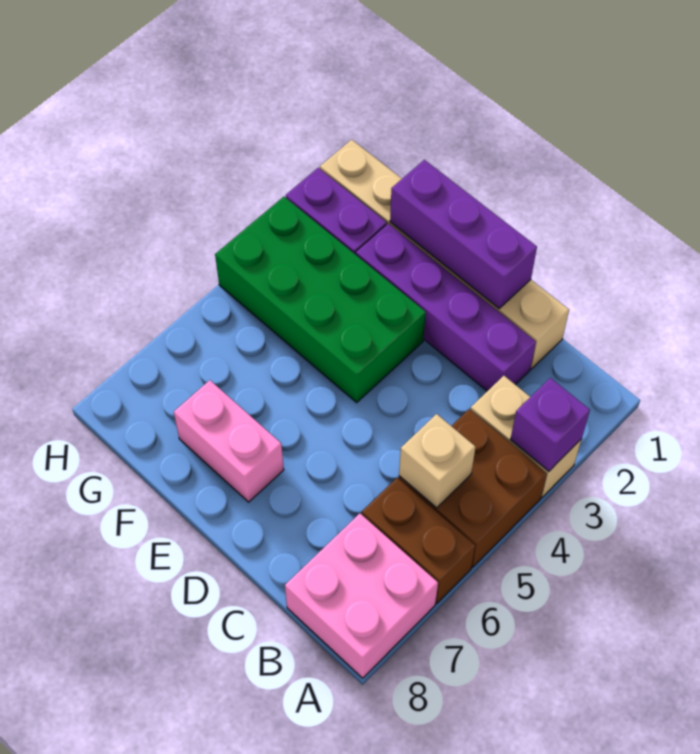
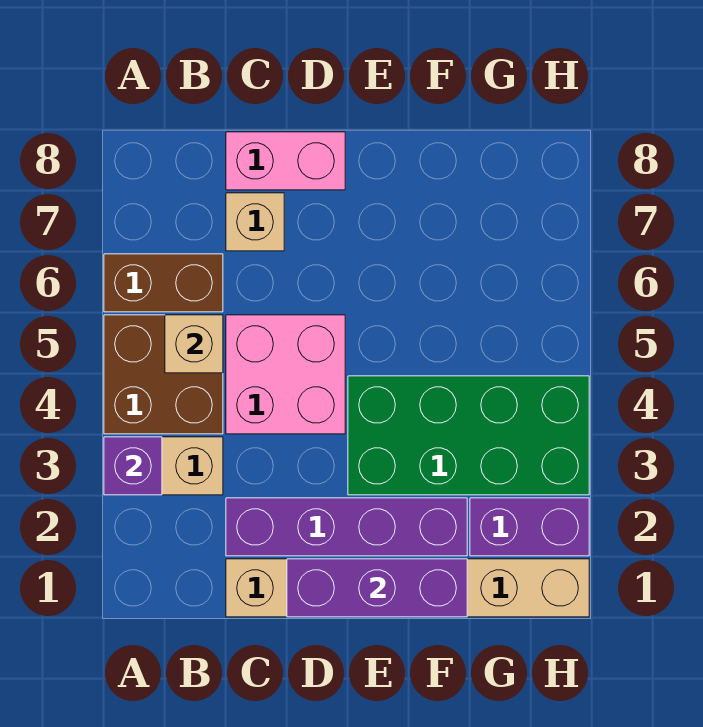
pink brick A7:B8 level 1 -> pink brick C4:D5 level 1
none -> tan brick C7 level 1
pink brick E7:F7 level 1 -> pink brick C8:D8 level 1

